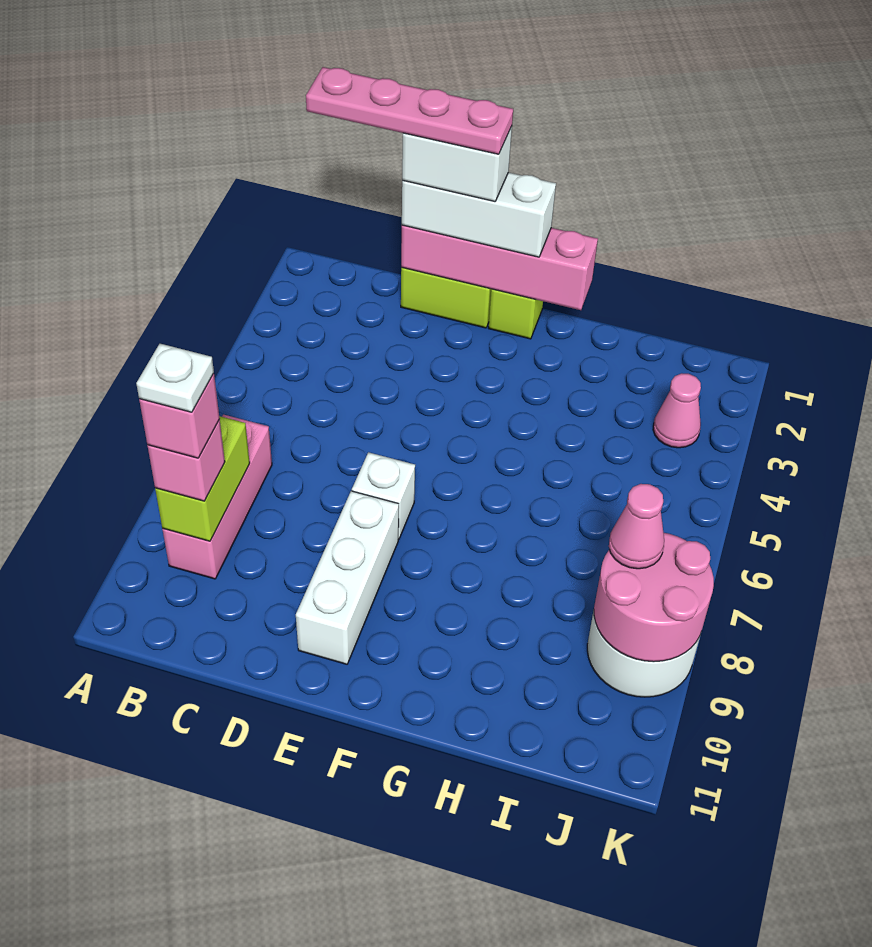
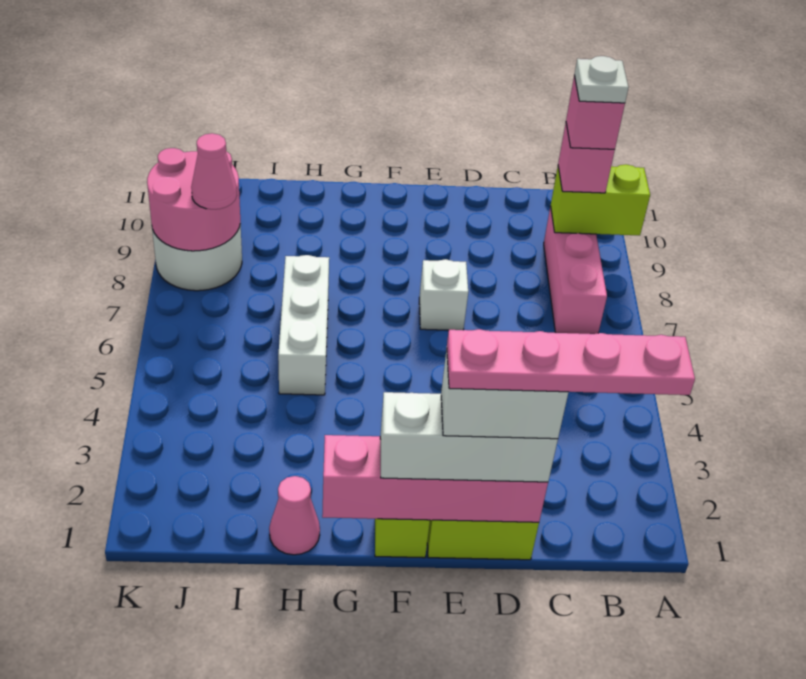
lime brick B8:B9 level 2 -> lime brick A9:B9 level 2
white brick E8:E10 level 1 -> white brick H5:H7 level 1
pink cone J3 level 1 -> pink cone H1 level 1

